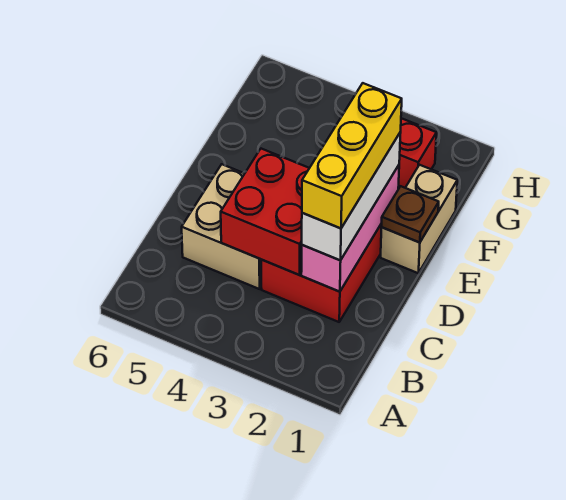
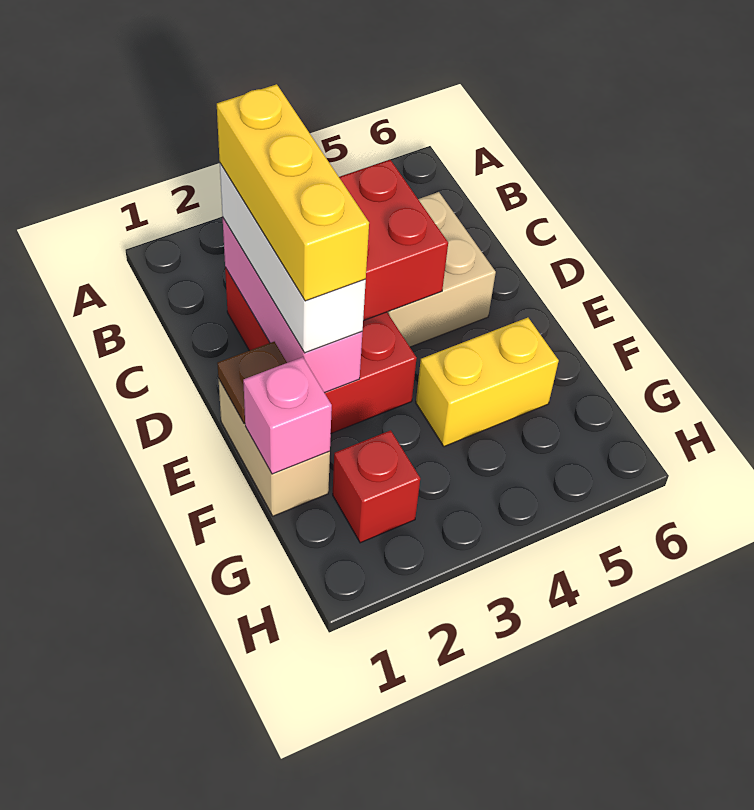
none -> pink brick F1 level 2
none -> yellow brick F4:F5 level 1

